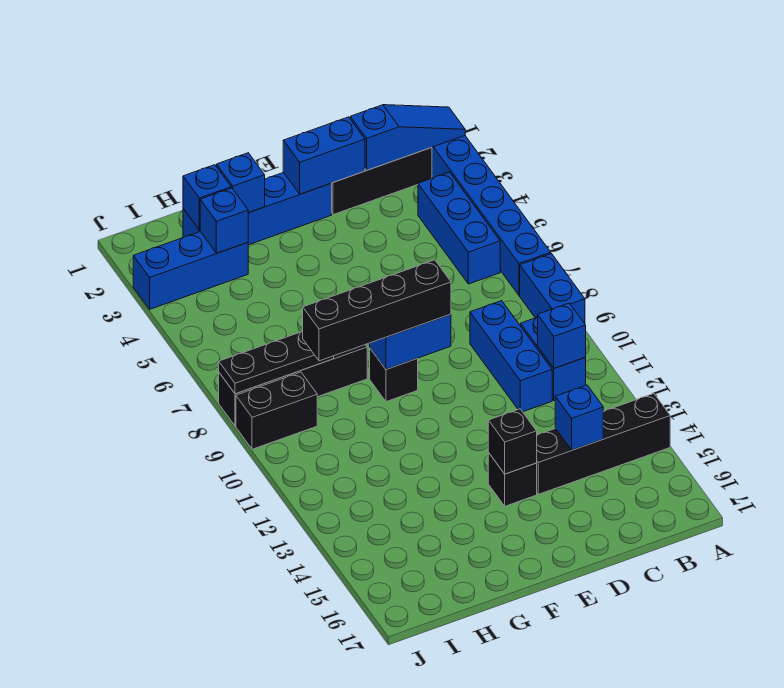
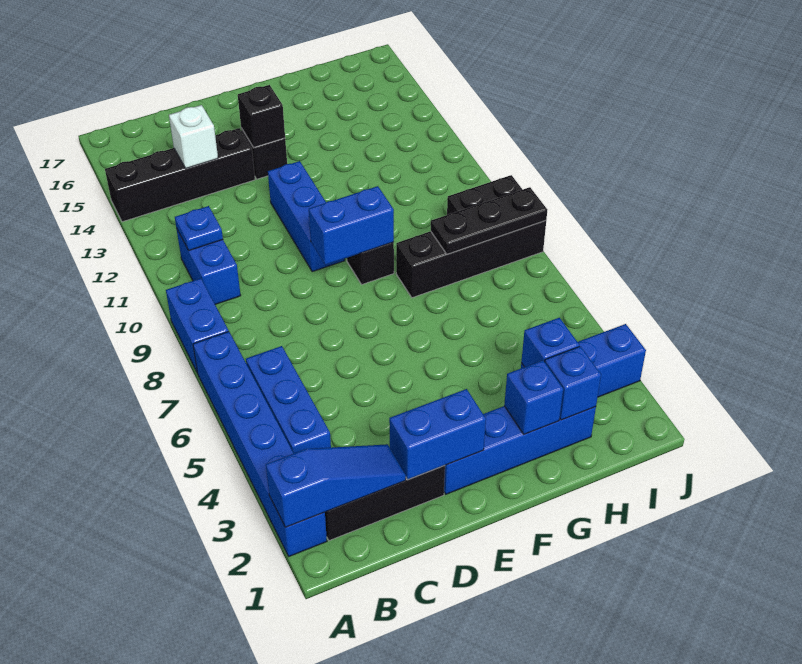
blue slope A2:C2 level 2 top C -> blue slope A2:C2 level 2 top A
blue brick B11 level 2 -> blue plate B11 level 2
blue brick C9:C11 level 1 -> blue brick E10:E12 level 1
blue brick C14 level 2 -> white brick C14 level 2
black brick E9:H9 level 3 -> none

